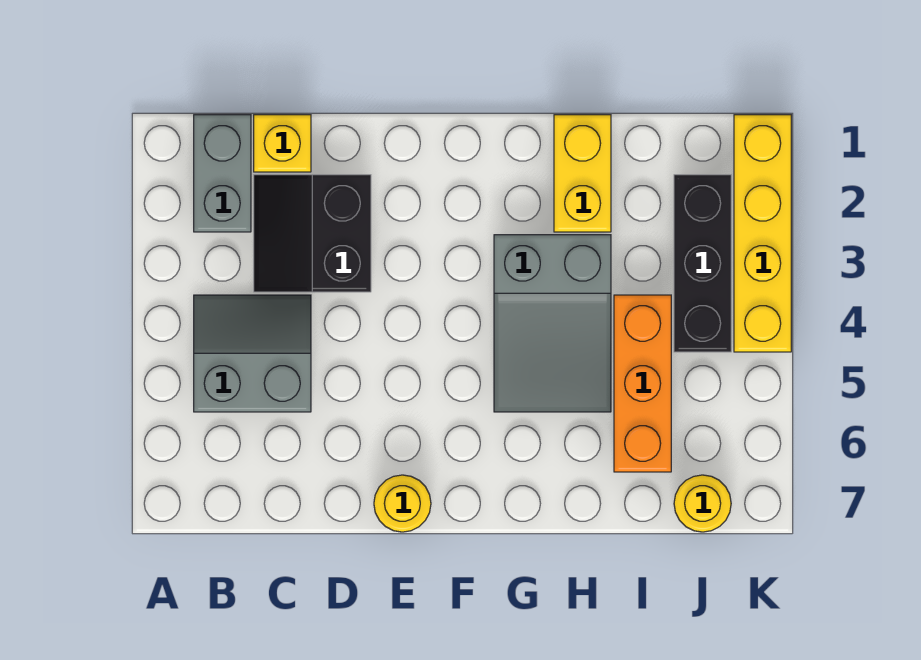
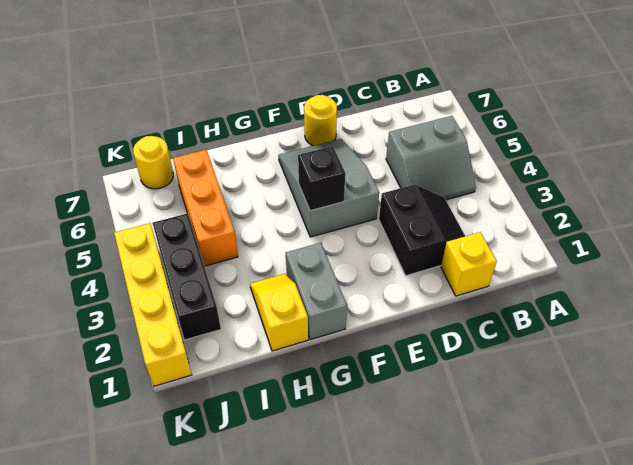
grey brick B1:B2 level 1 -> grey brick G1:G2 level 1
none -> black brick F4 level 2
grey slope G3:H5 level 1 top 3 -> grey slope E4:F6 level 1 top 4
yellow brick H1:H2 level 1 -> yellow slope H1:H2 level 1 top 1

